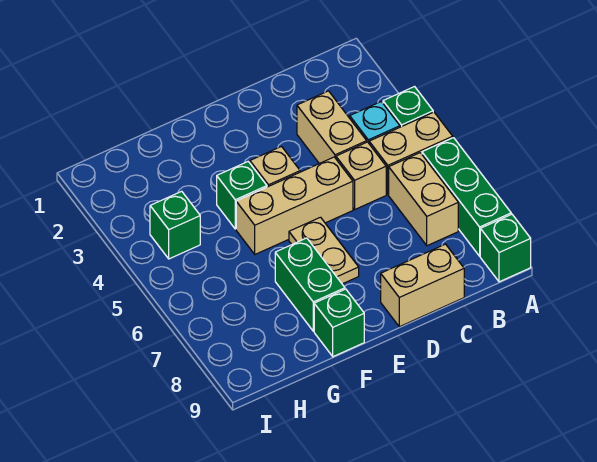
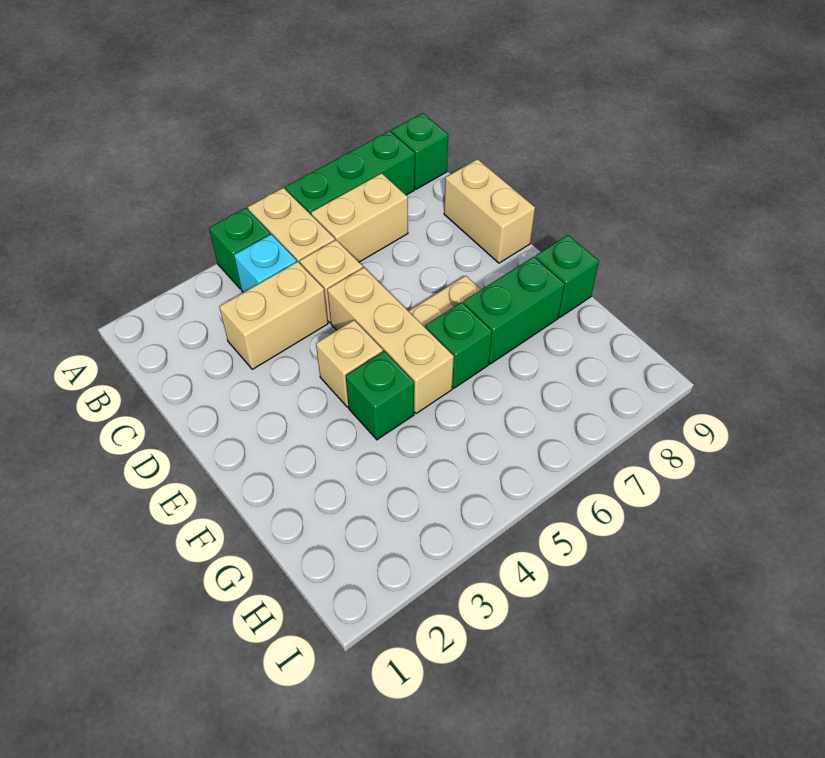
green brick H4 level 1 -> green brick F6 level 1

